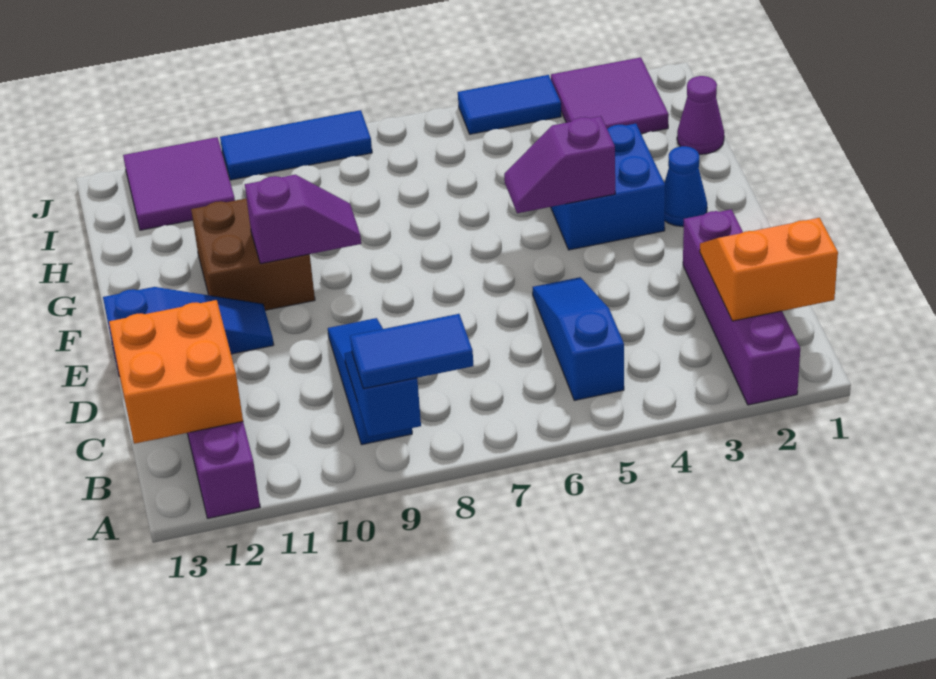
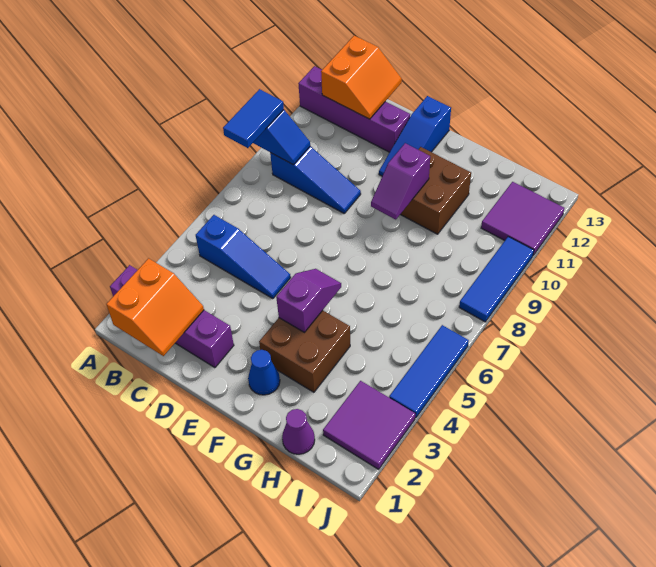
orange brick B12:C13 level 2 -> orange slope B12:C13 level 2 top B
blue brick F3:G4 level 1 -> brown brick F3:G4 level 1
blue tile J4:J5 level 1 -> blue tile J4:J6 level 1

